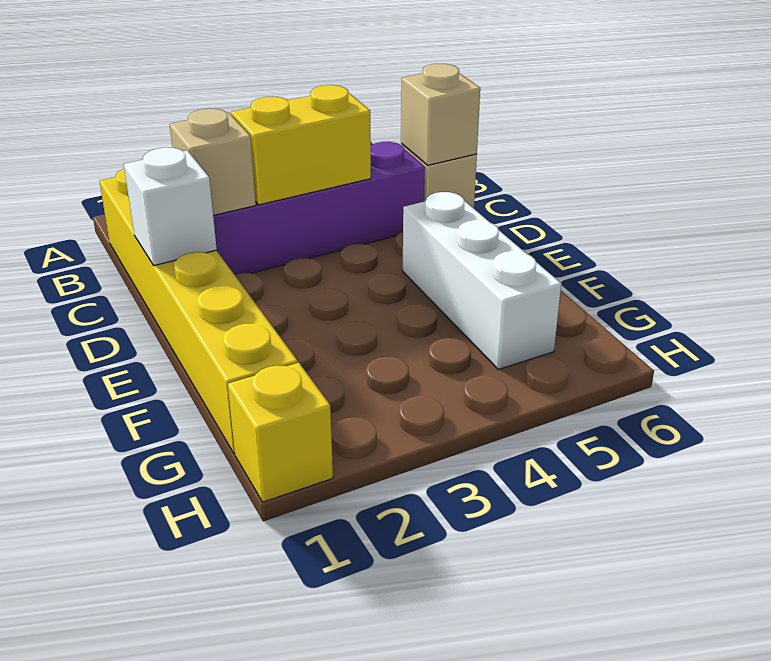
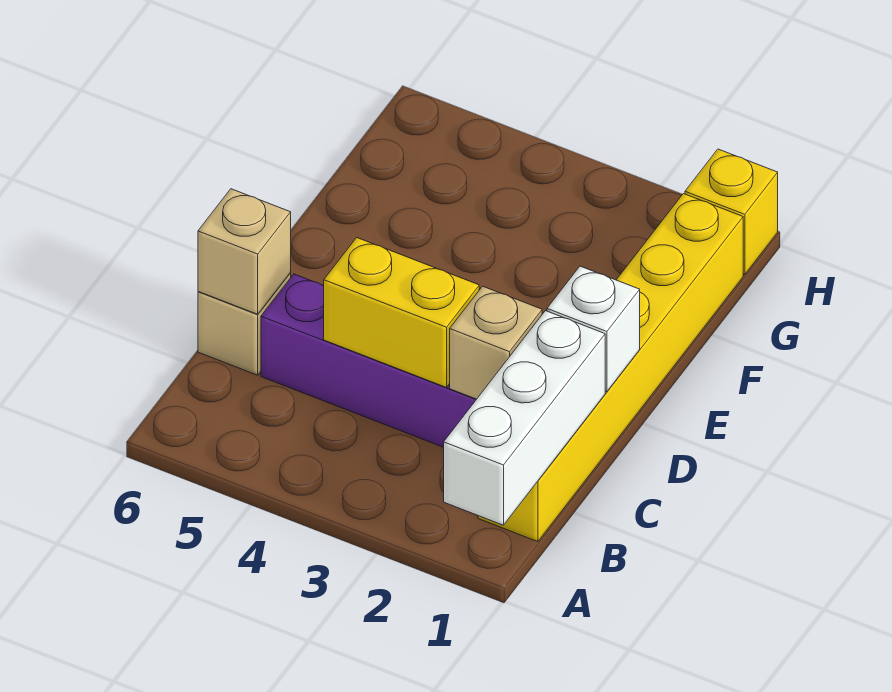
white brick E5:G5 level 1 -> white brick A1:C1 level 2

